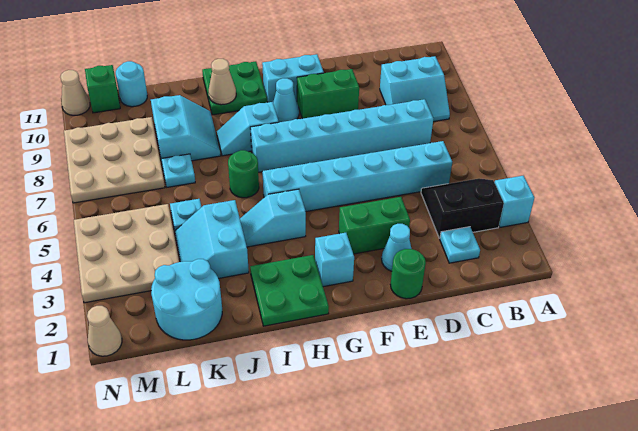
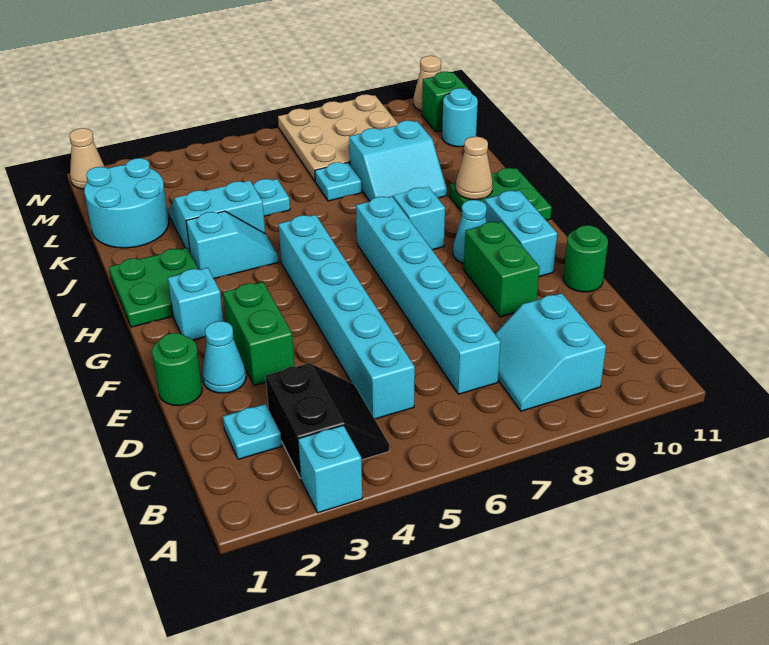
cyan slope H4:I4 level 1 top H -> cyan slope I3:I4 level 1 top 3
green round brick I6 level 1 -> green round brick E11 level 1
tan plate L3:N5 level 1 -> none

